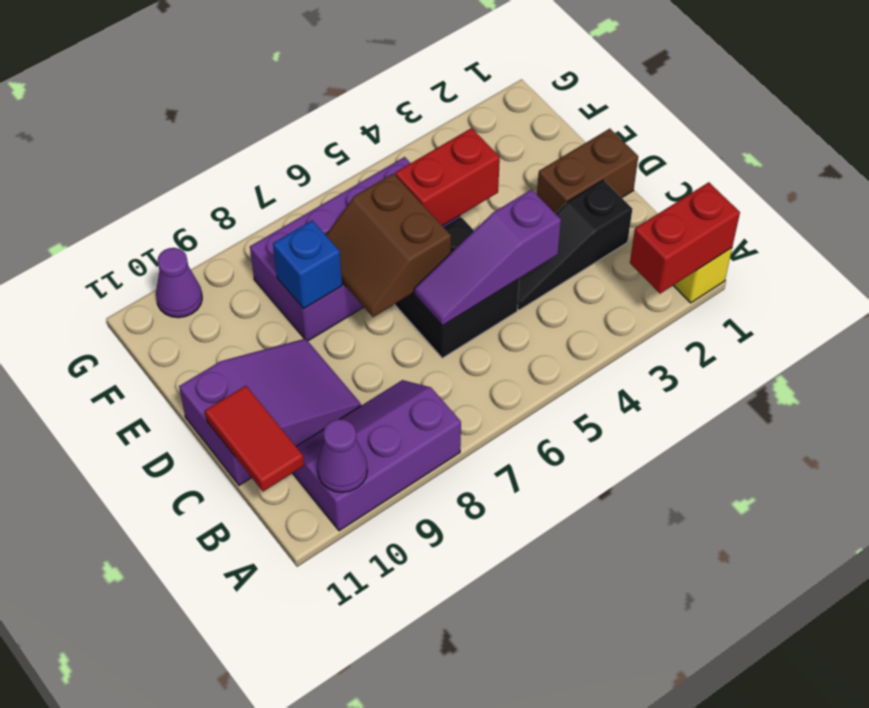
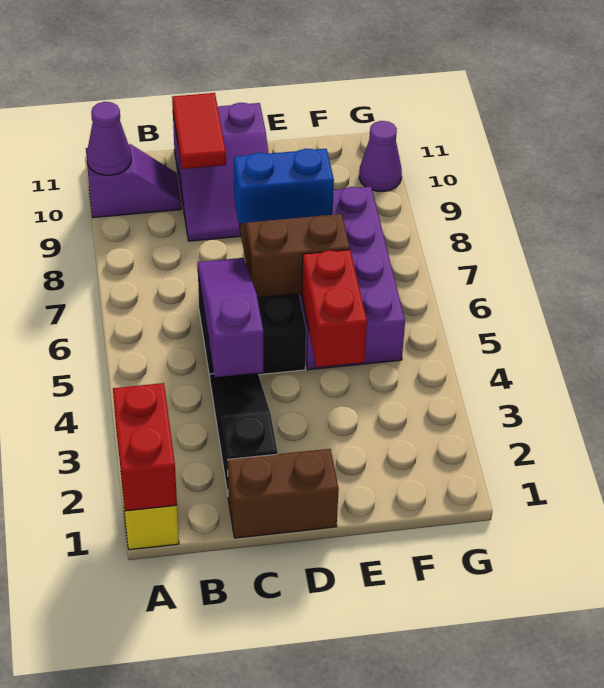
purple slope A8:B10 level 1 top A -> purple slope A10:B10 level 1 top A
red tile B11:C11 level 2 -> red tile C10:C11 level 2
brown brick D1:D2 level 1 -> brown brick C1:D1 level 1
blue brick E8 level 2 -> blue brick D8:E8 level 2

